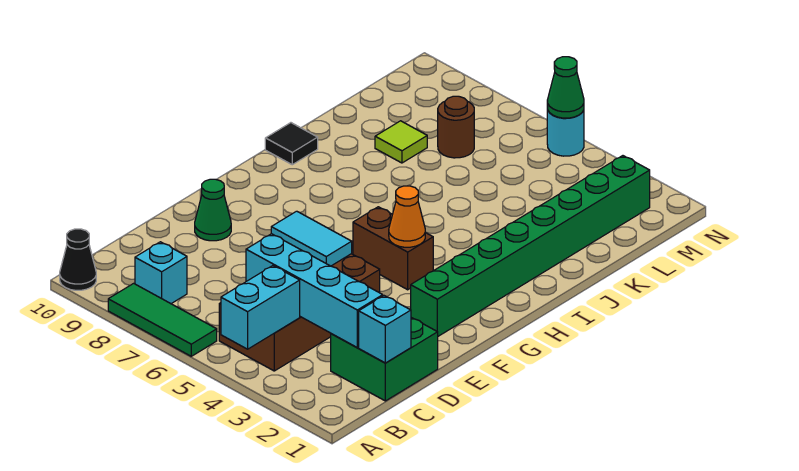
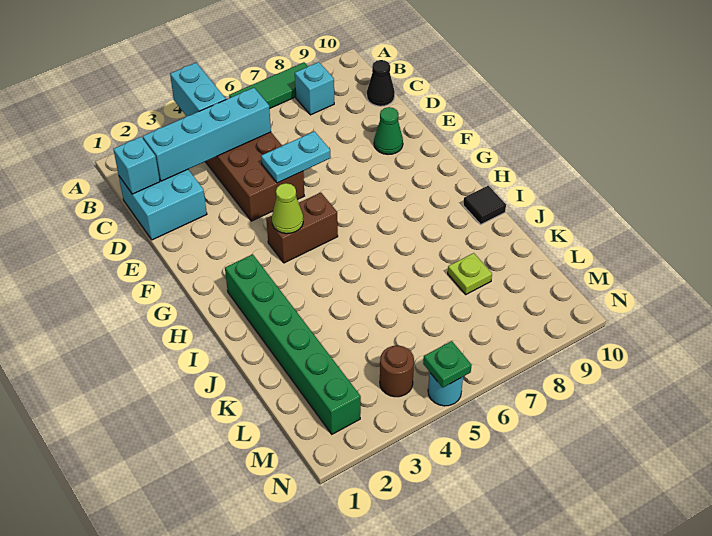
black cone A10 level 1 -> black cone C10 level 1
green brick C1:D2 level 1 -> cyan brick C1:D2 level 1
cyan tile E5:E6 level 2 -> cyan plate E5:E6 level 2
green brick F2:M2 level 1 -> green brick H2:M2 level 1
orange cone G4 level 2 -> lime cone G4 level 2
lime tile K8 level 1 -> lime plate K8 level 1
brown round brick L7 level 1 -> brown round brick M4 level 1
green cone N5 level 2 -> green plate N5 level 2

